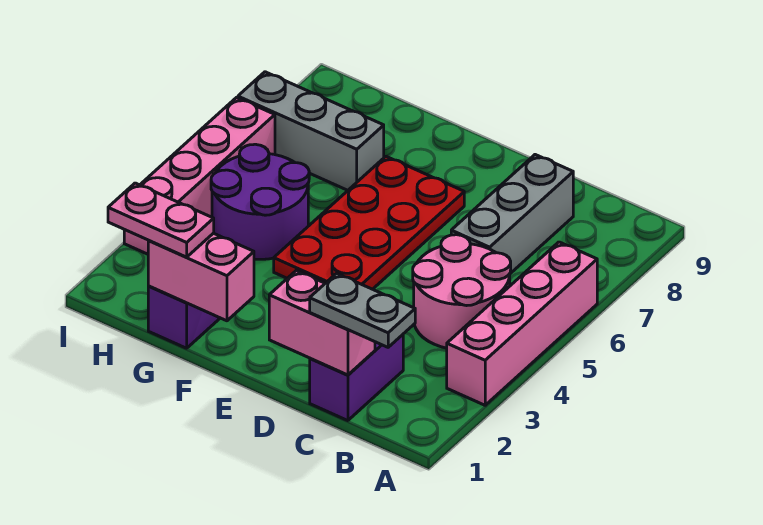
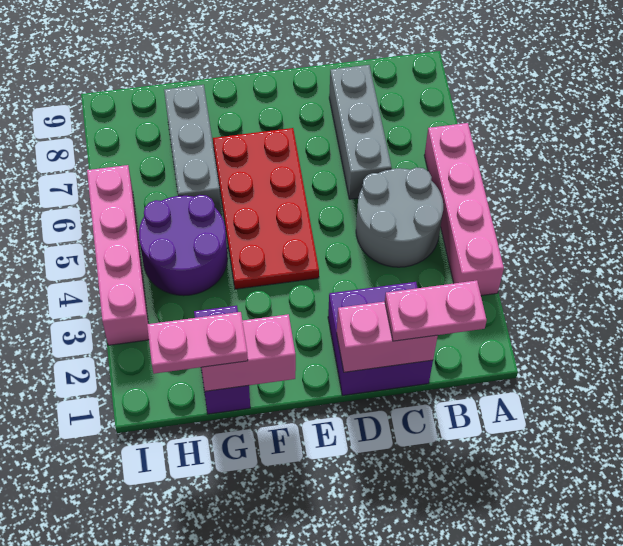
grey plate B1:C1 level 3 -> pink plate B1:C1 level 3
pink round brick B4:C5 level 1 -> grey round brick B4:C5 level 1
purple brick C1:C2 level 1 -> purple brick C1:D2 level 1
grey brick G7:I7 level 1 -> grey brick G6:G8 level 1

